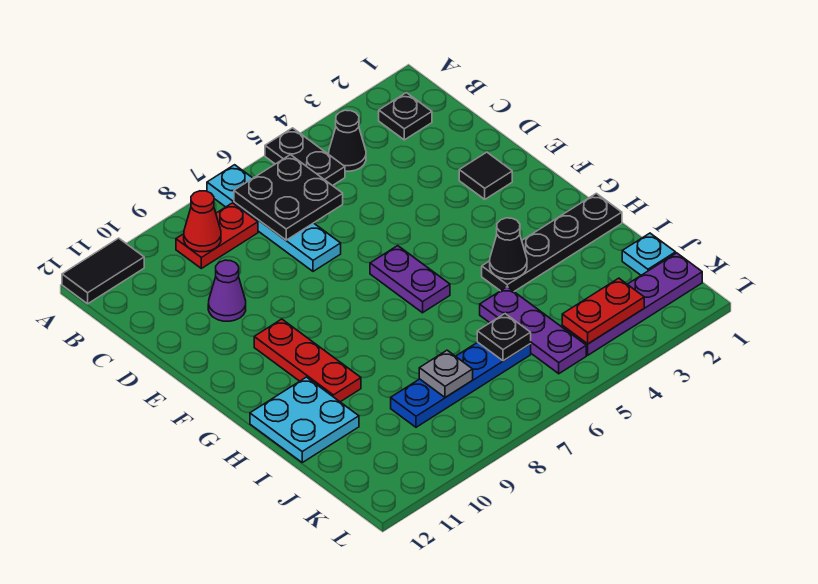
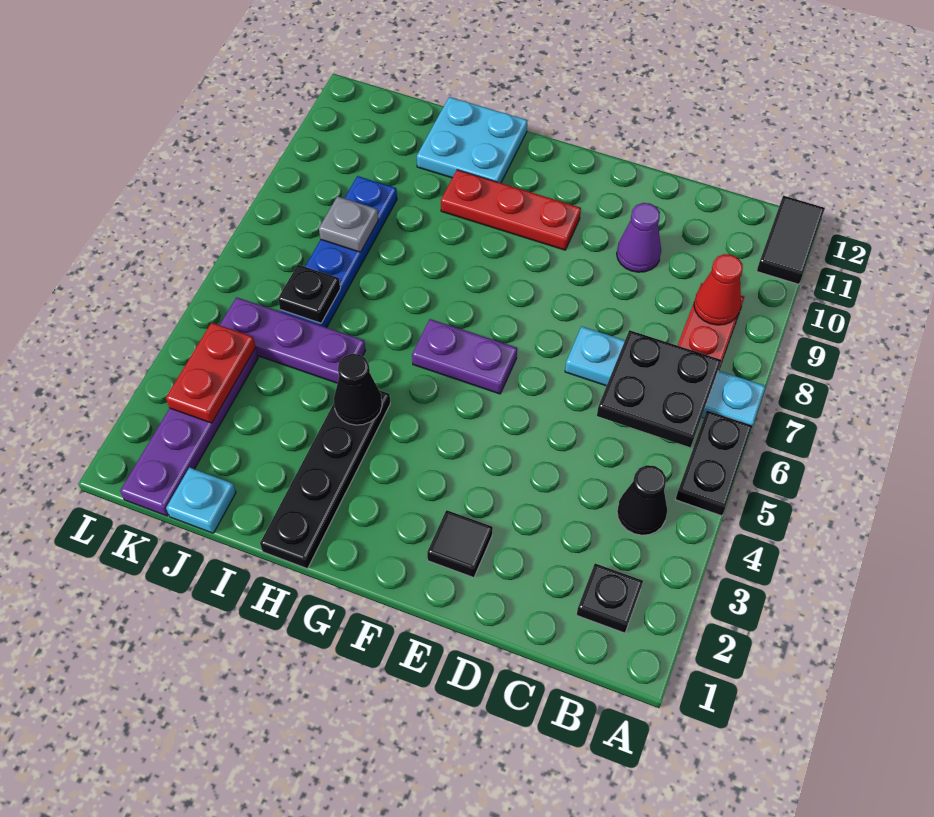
black plate A5:B5 level 1 -> black plate A5:A6 level 1

